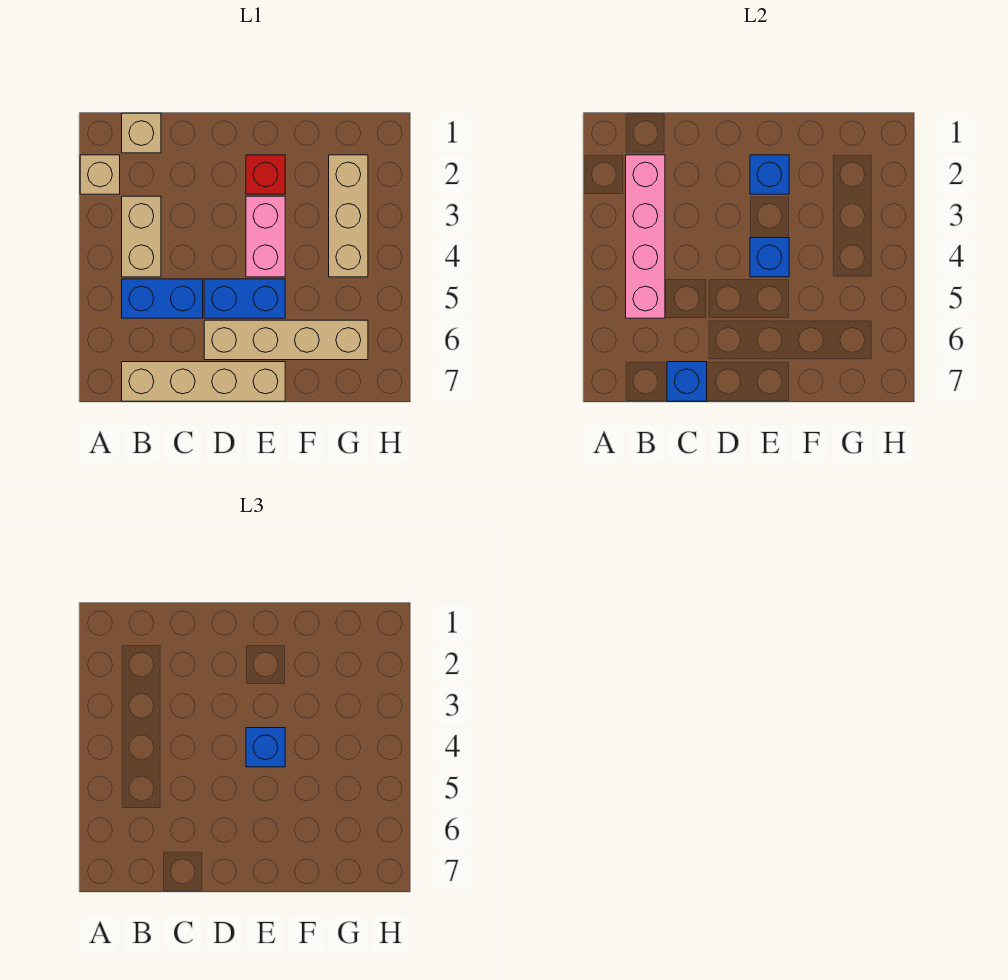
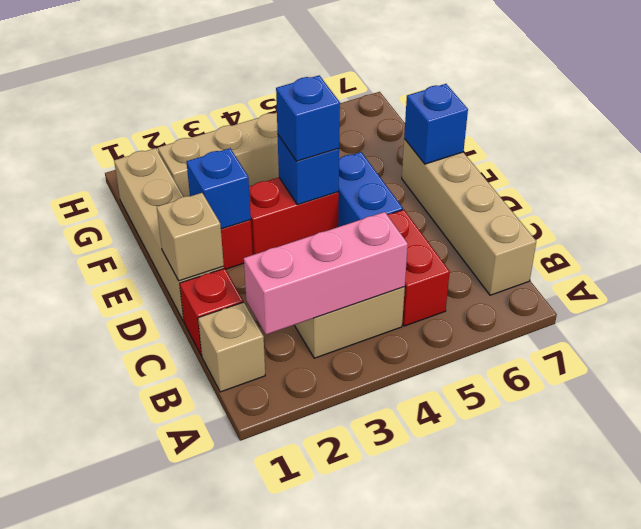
tan brick A2 level 1 -> tan brick D1 level 2
pink brick B2:B5 level 2 -> pink brick B2:B4 level 2
blue brick B5:C5 level 1 -> red brick B5:C5 level 1
none -> red brick C1 level 1
blue brick C7 level 2 -> blue brick E7 level 2
tan brick D6:G6 level 1 -> tan brick D1:G1 level 1
pink brick E3:E4 level 1 -> red brick E3:E4 level 1

